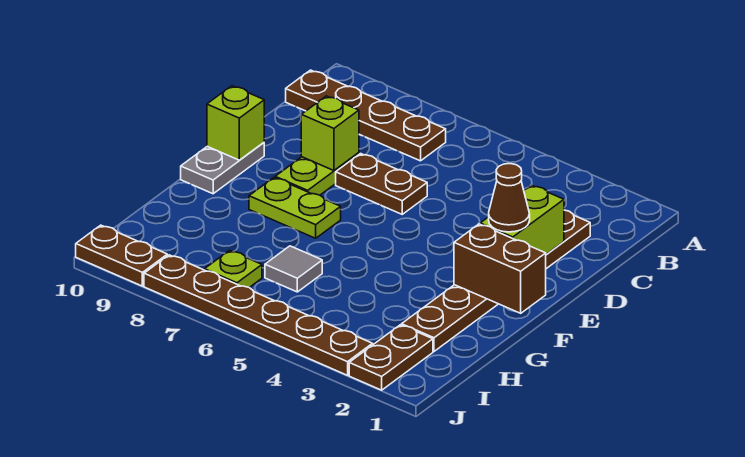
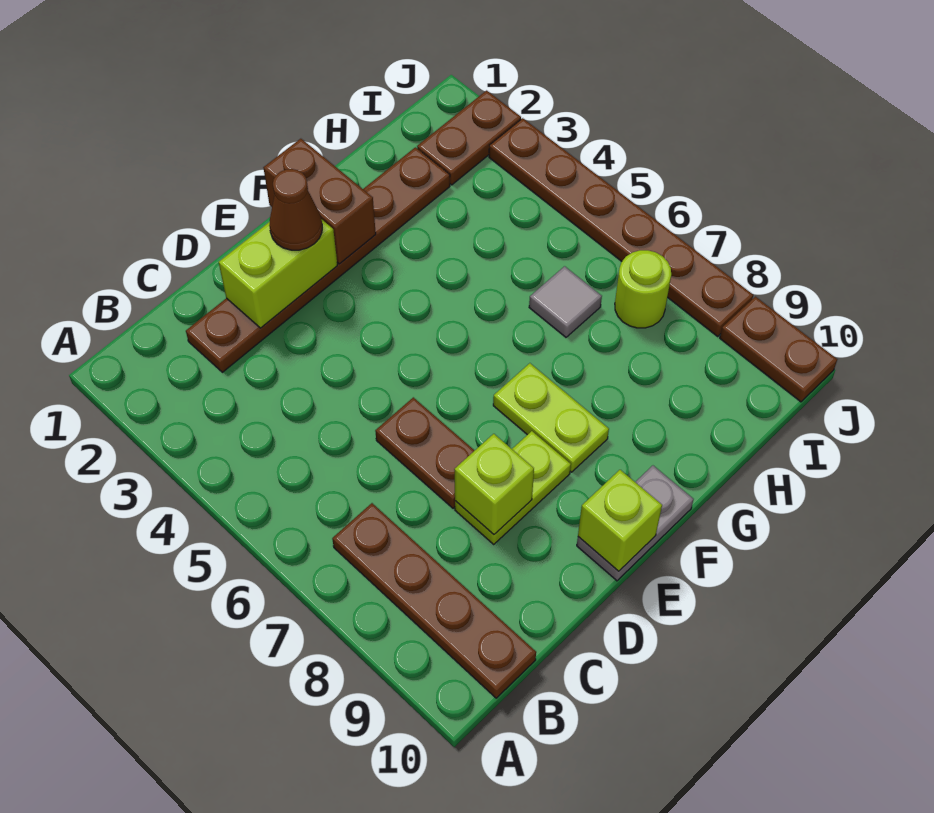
lime plate I7 level 1 -> lime round brick I7 level 1

